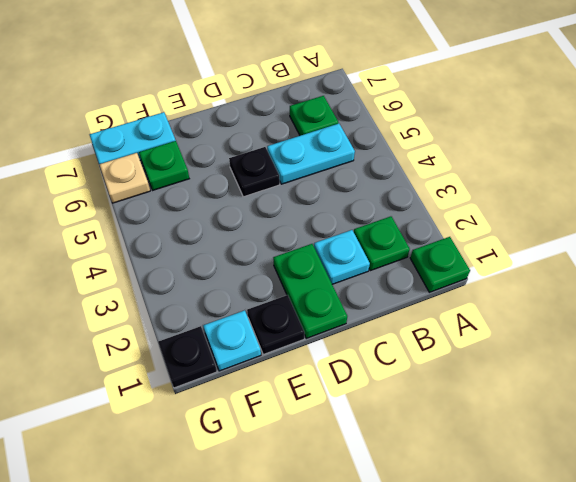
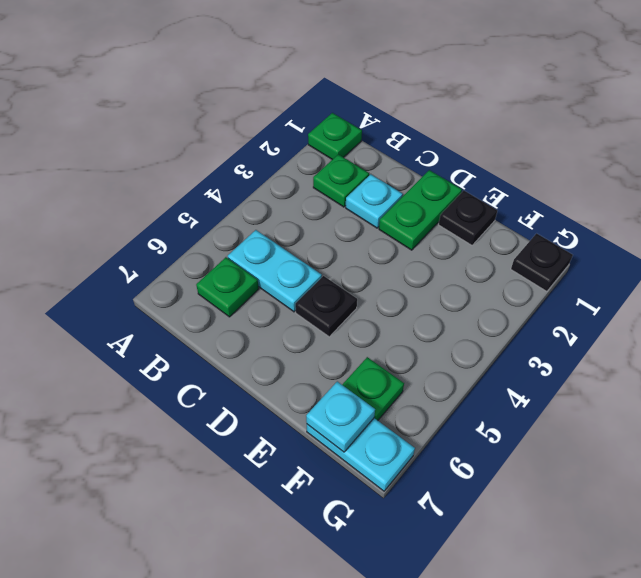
cyan plate F1 level 1 -> cyan plate F7 level 2
tan plate G6 level 1 -> none

